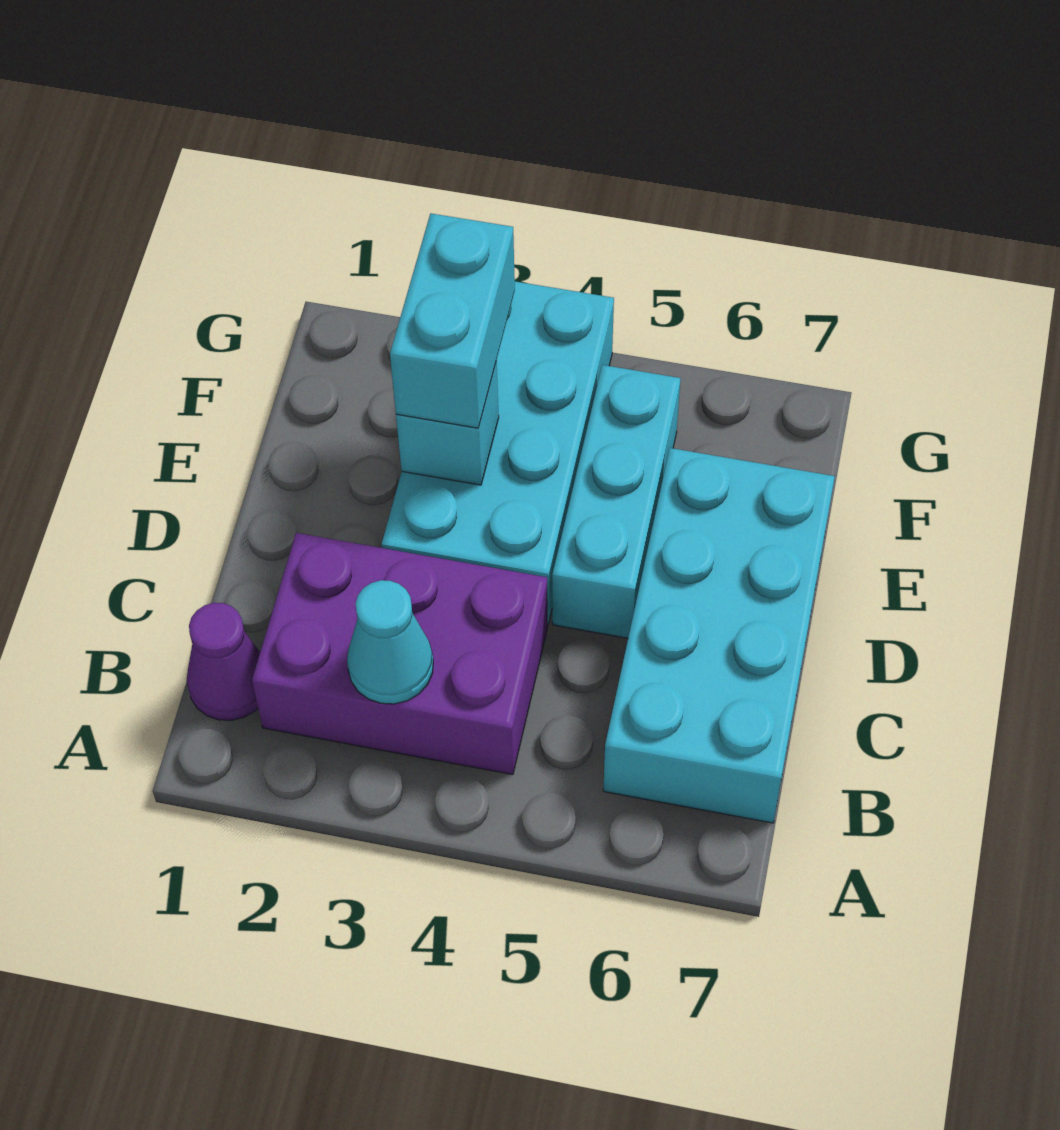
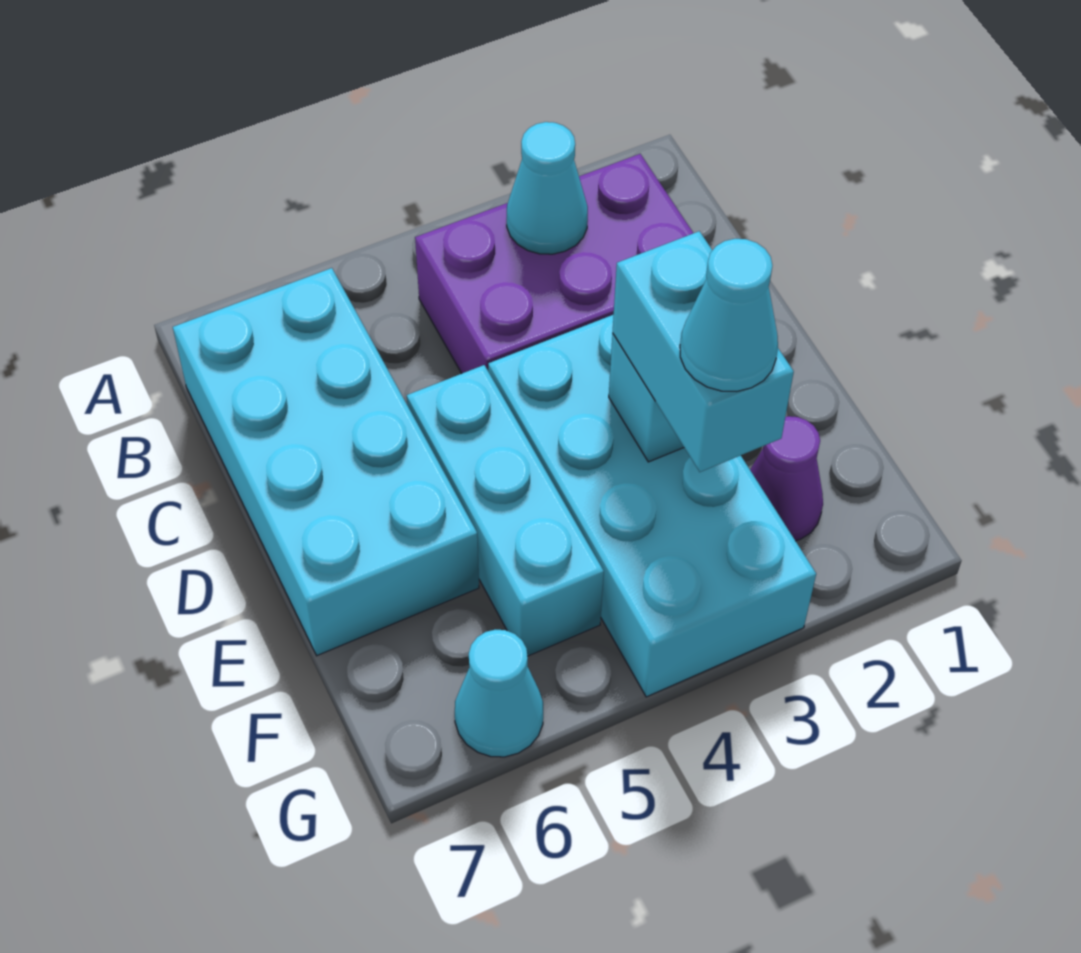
purple cone B1 level 1 -> purple cone F2 level 1
none -> cyan cone F3 level 4
none -> cyan cone G6 level 1

